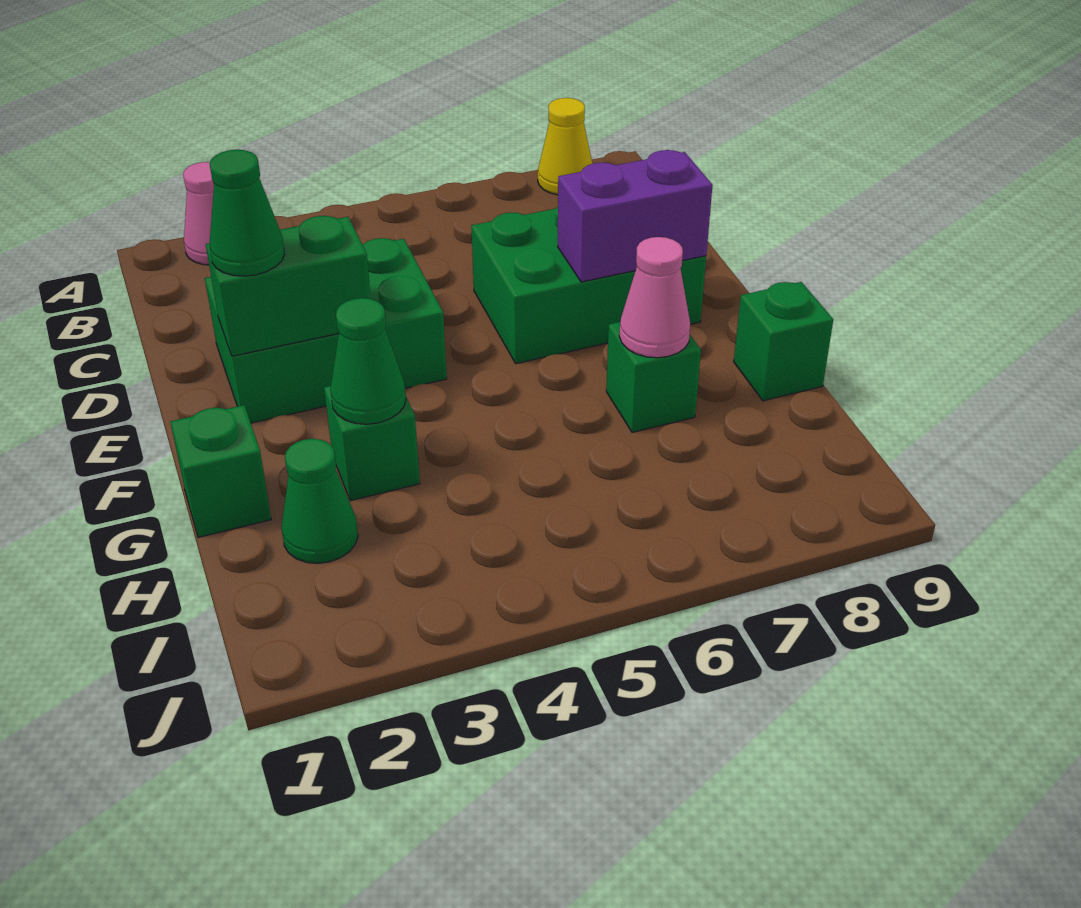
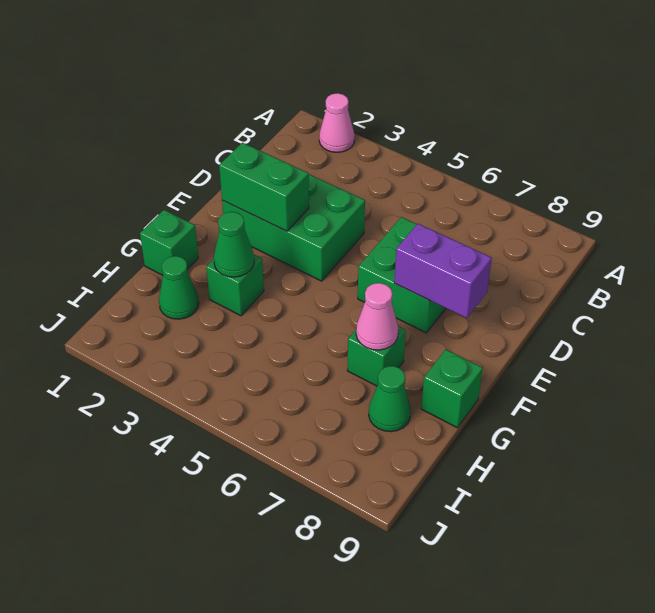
yellow cone A8 level 1 -> none
green brick D6:E8 level 1 -> green brick D6:E7 level 1
green cone E2 level 3 -> green cone H8 level 1

